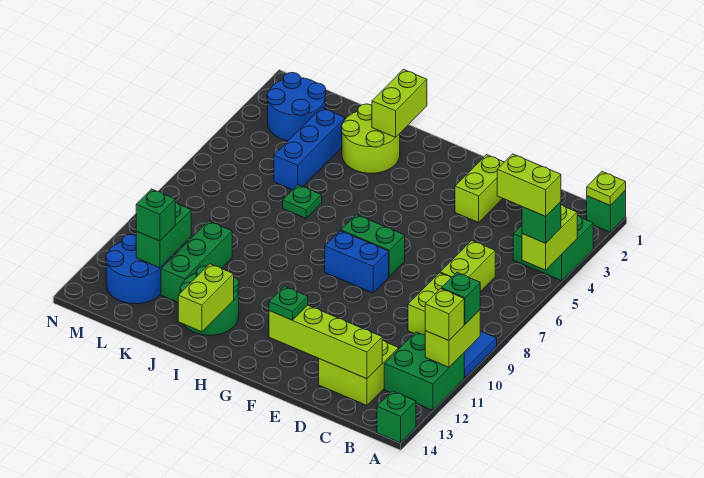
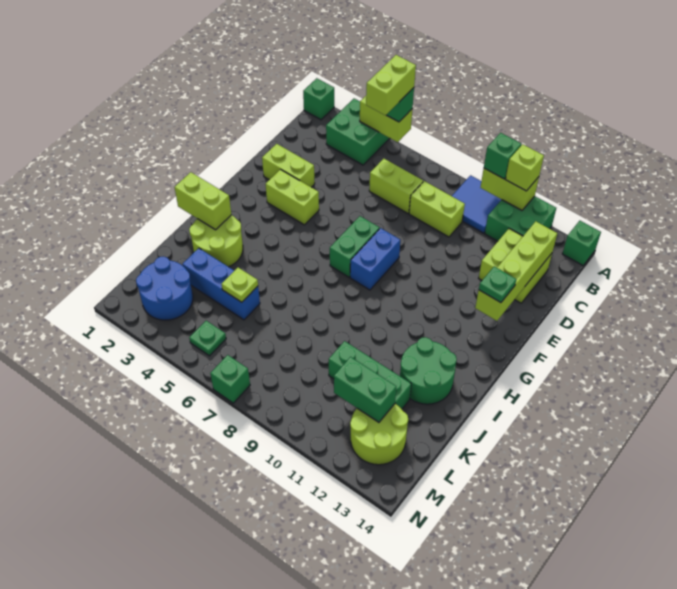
lime plate A1 level 2 -> lime plate K5 level 2
lime brick I13:I14 level 2 -> lime brick F3:F4 level 1
green plate J6 level 1 -> green plate M5 level 1
blue round brick L12:M13 level 1 -> lime round brick L12:M13 level 1
green brick L12 level 3 -> green brick N7 level 1

